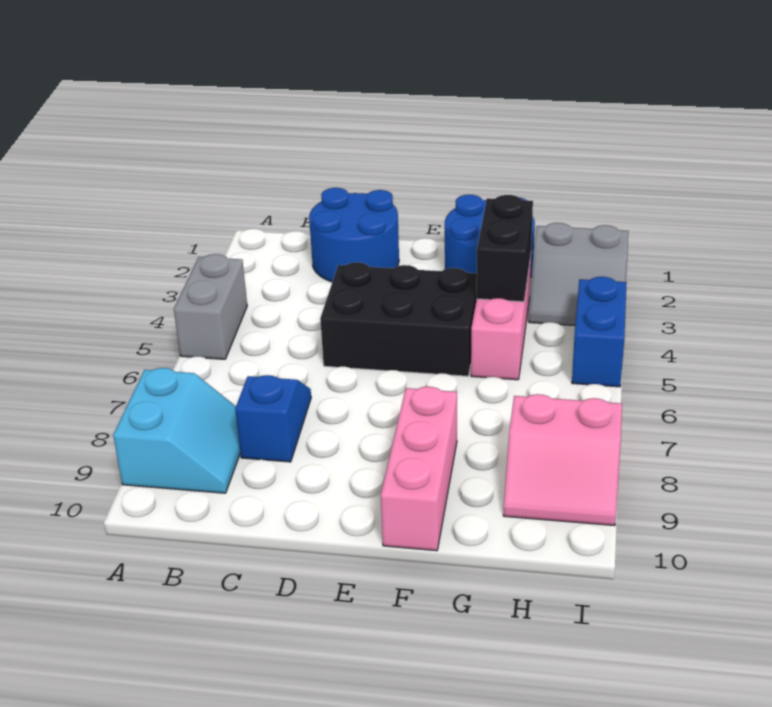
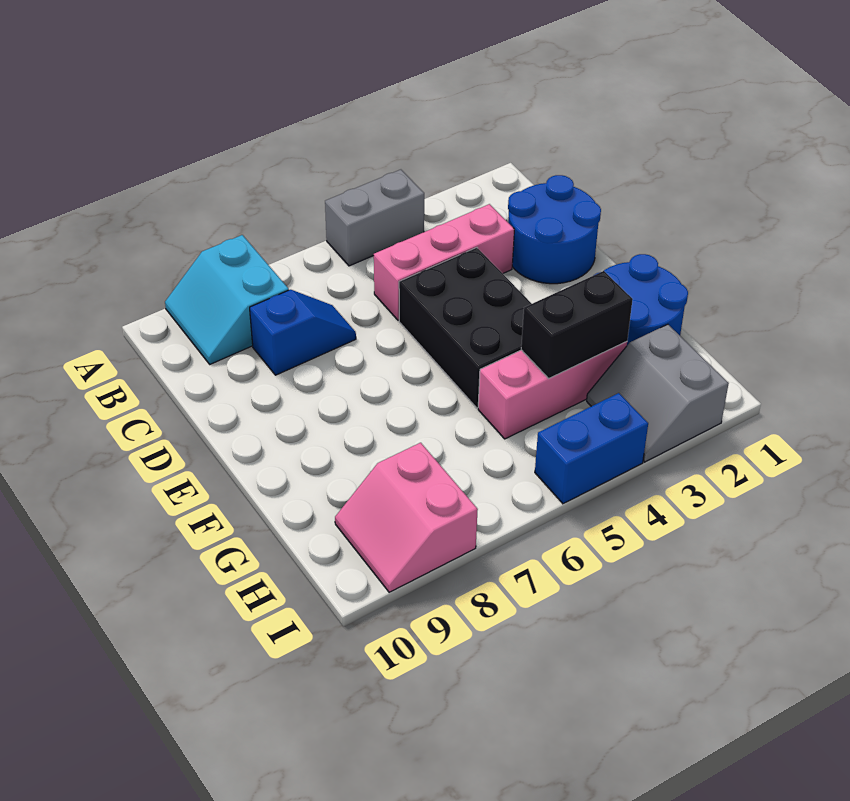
cyan slope A8:B9 level 1 top A -> cyan slope A8:B9 level 1 top 8
pink brick F8:F10 level 1 -> pink brick C3:C5 level 1

